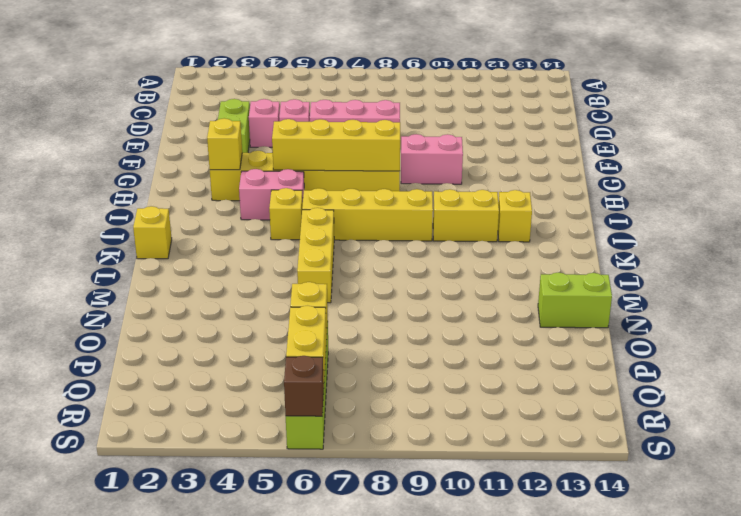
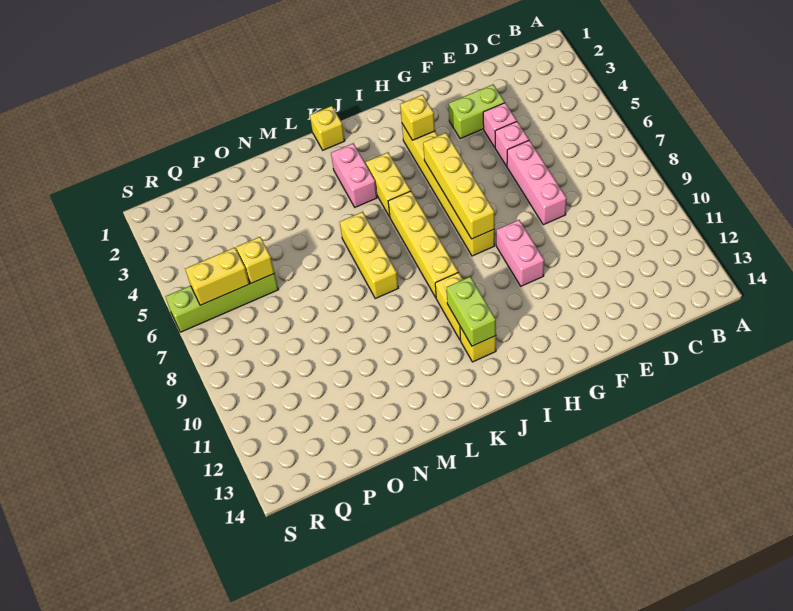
pink brick I4:I5 level 1 -> pink brick K3:K4 level 1
yellow brick J5 level 1 -> yellow brick J4:J5 level 1
yellow brick K6:M6 level 1 -> yellow brick L6:L8 level 1
lime brick N13:N14 level 1 -> lime brick J11:J12 level 2
brown brick S6 level 2 -> none

